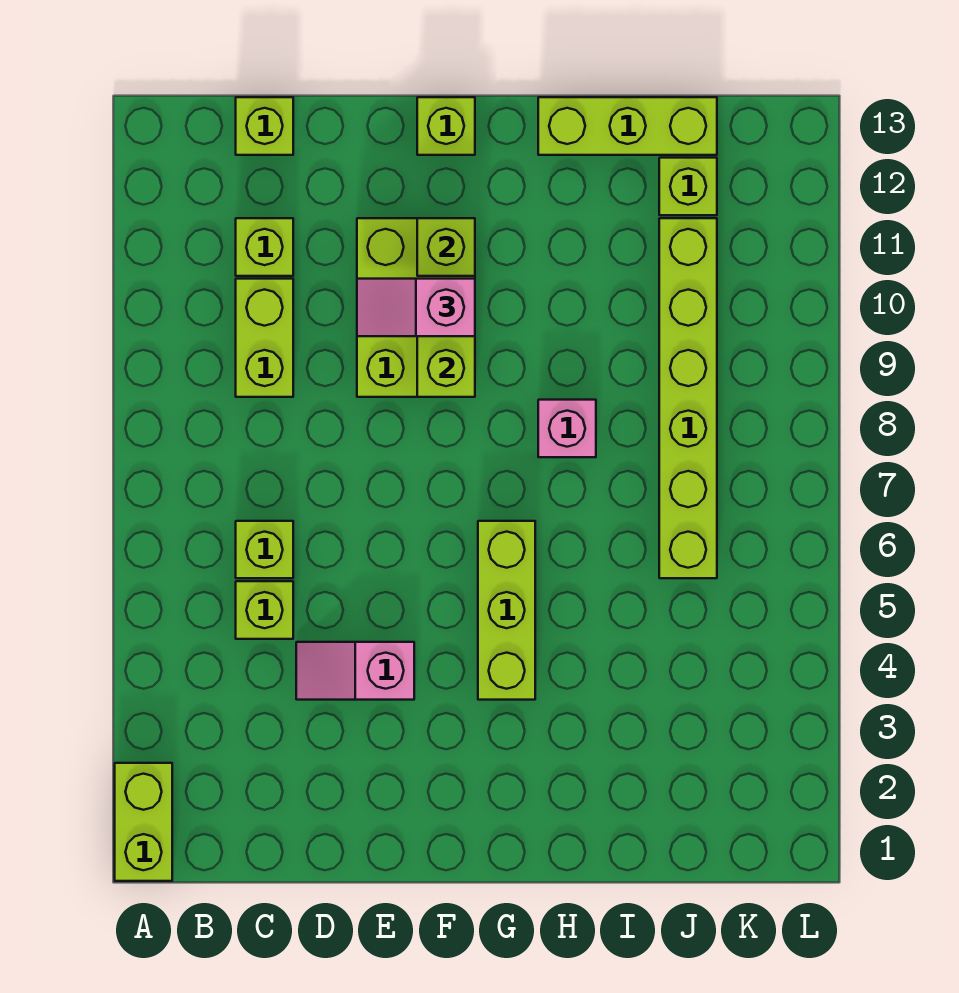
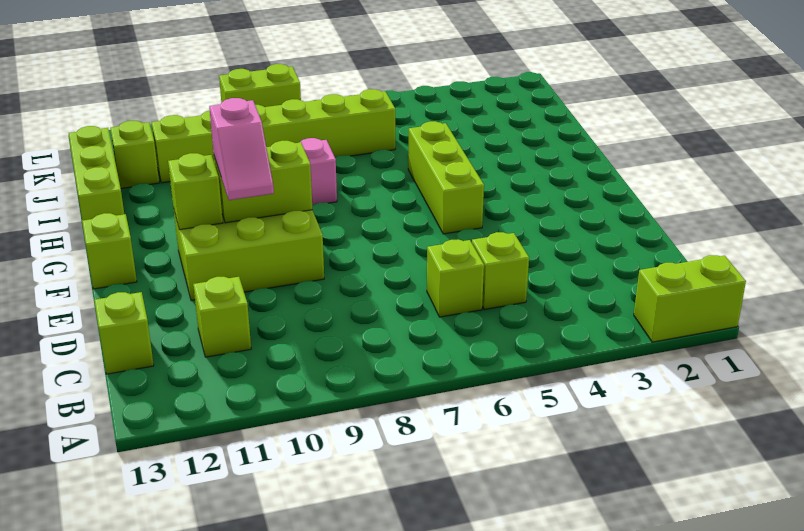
lime brick C9:C10 level 1 -> lime brick L8:L9 level 1
pink slope D4:E4 level 1 top E -> none
lime brick G4:G6 level 1 -> lime brick F5:H5 level 1

